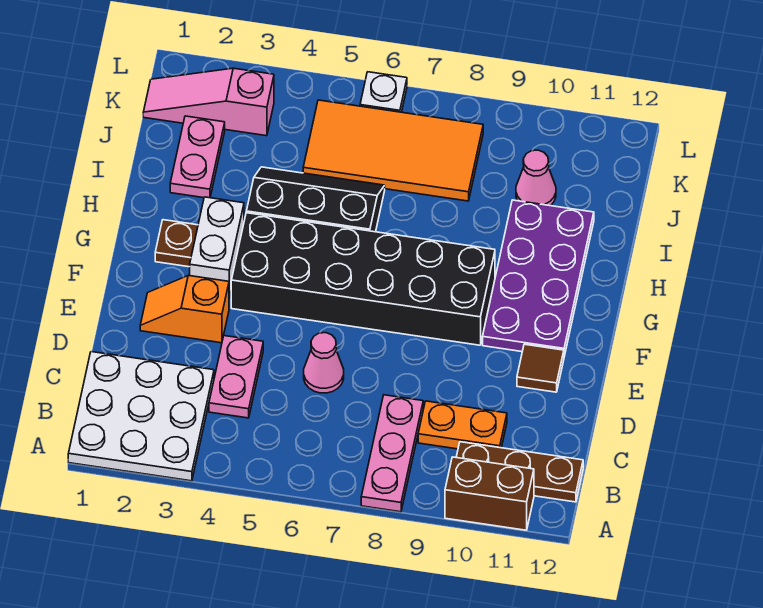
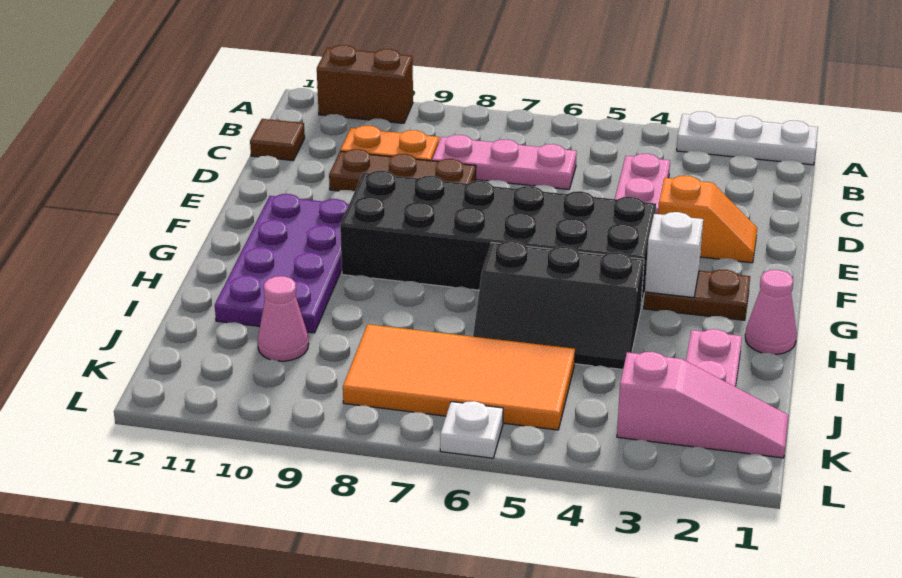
white plate A1:C3 level 1 -> white plate A1:A3 level 1
pink plate A8:C8 level 1 -> pink plate C6:C8 level 1
brown plate B10:B12 level 1 -> brown plate D8:D10 level 1
pink cone D6 level 1 -> pink cone H1 level 1
brown tile E11 level 1 -> brown tile C12 level 1
white brick F3:G3 level 2 -> white brick G3 level 2

